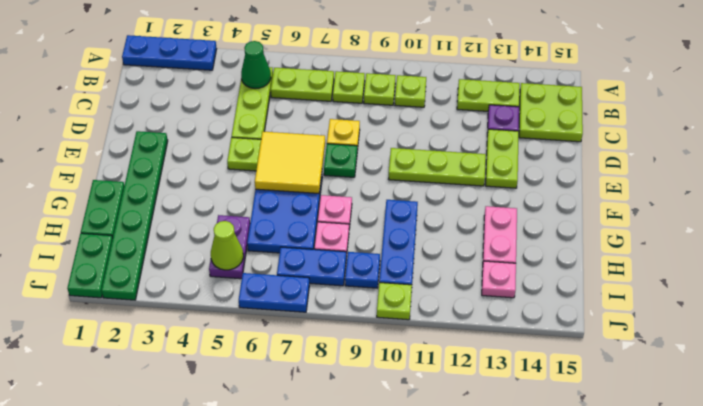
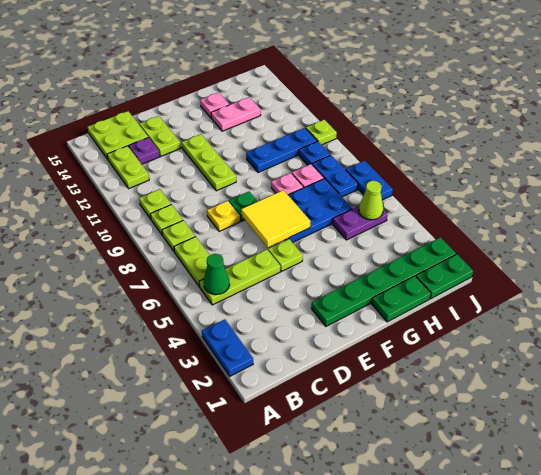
blue plate A1:A3 level 1 -> blue plate A2:A3 level 1
lime plate D13:E13 level 1 -> lime plate D13:D14 level 1
pink plate I13 level 1 -> pink plate G14 level 1

